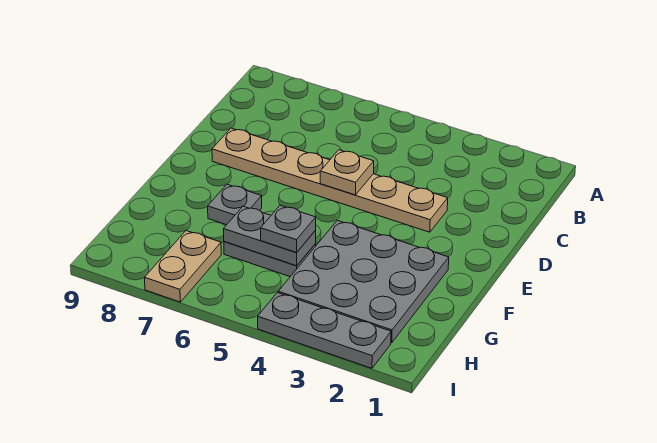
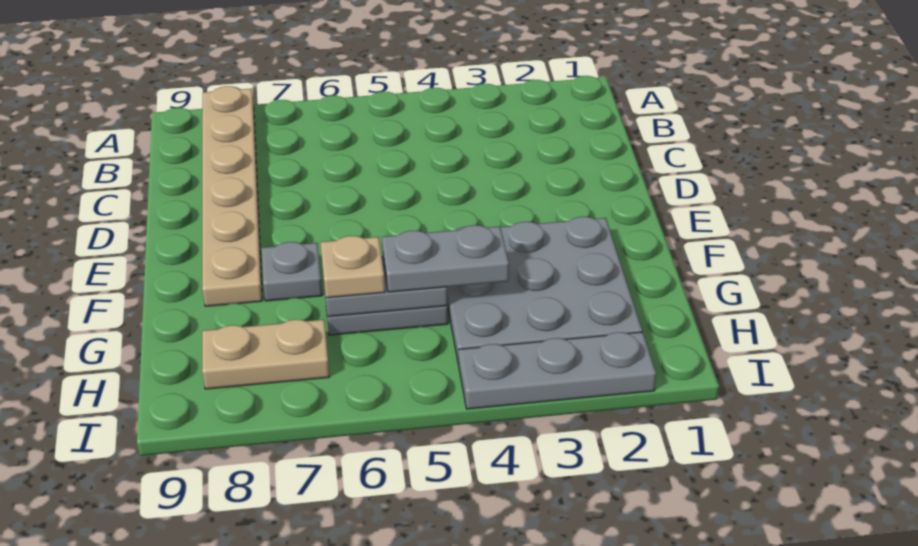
tan plate D3:D8 level 1 -> tan plate A8:F8 level 1
tan plate D5 level 2 -> tan plate G6 level 3
grey plate G5 level 3 -> grey plate G4:G5 level 3
tan plate H7:I7 level 1 -> tan plate H7:H8 level 1

